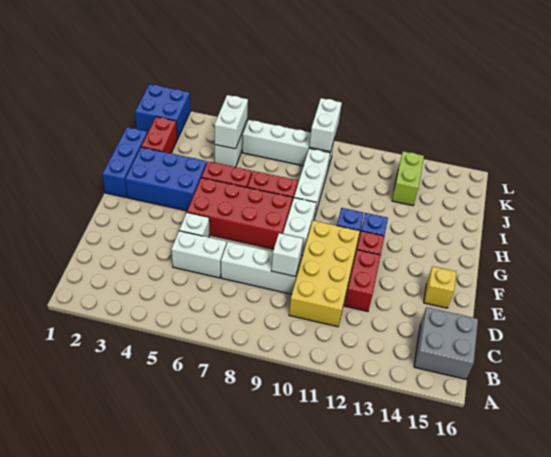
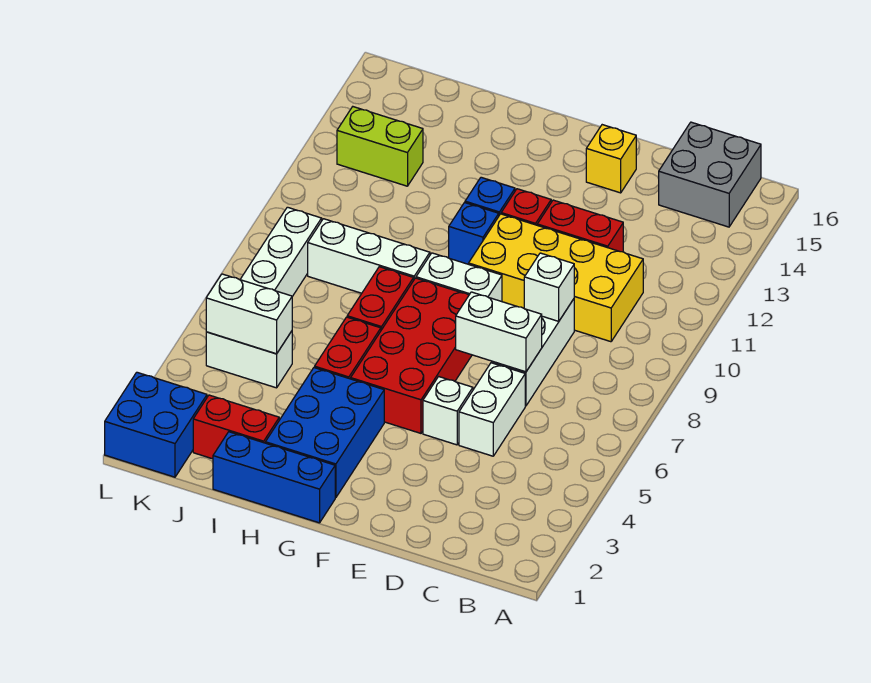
white brick K9:L9 level 2 -> white brick D7:E7 level 2

